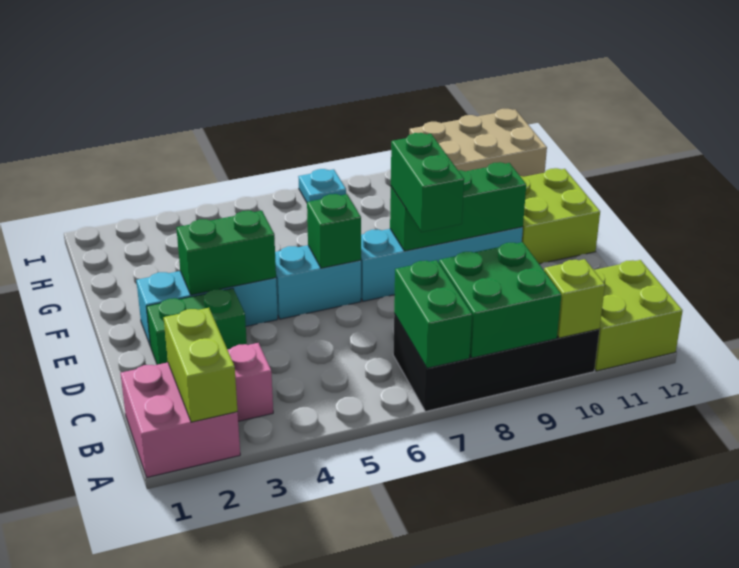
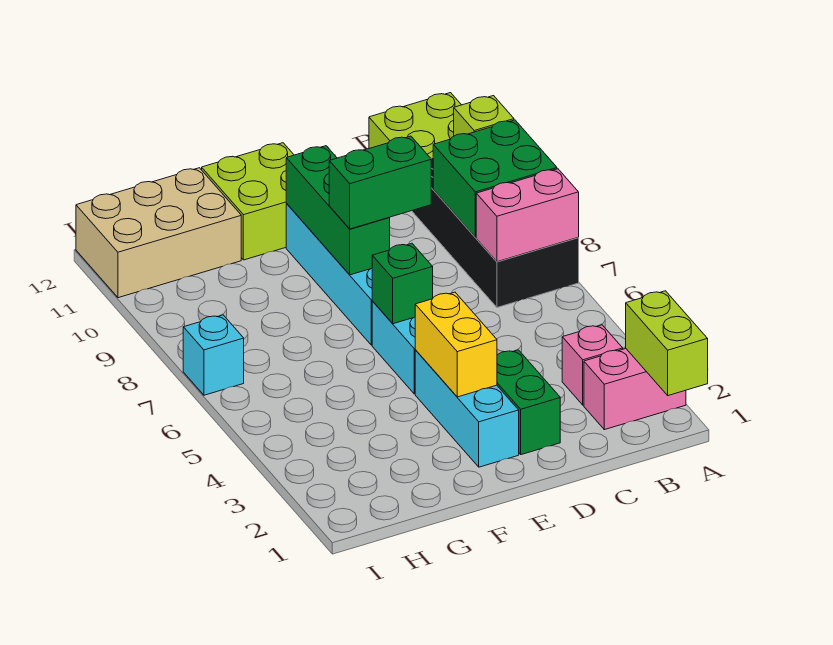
pink brick A1:B2 level 1 -> pink brick A2:B2 level 1
lime brick A2:B2 level 2 -> lime brick A1:A2 level 2
green brick A7:B7 level 2 -> pink brick A7:B7 level 2
green brick E3:E4 level 2 -> yellow brick E3:E4 level 2
tan brick H10:I12 level 1 -> tan brick G11:I12 level 1
cyan plate I7 level 1 -> cyan brick I7 level 1

